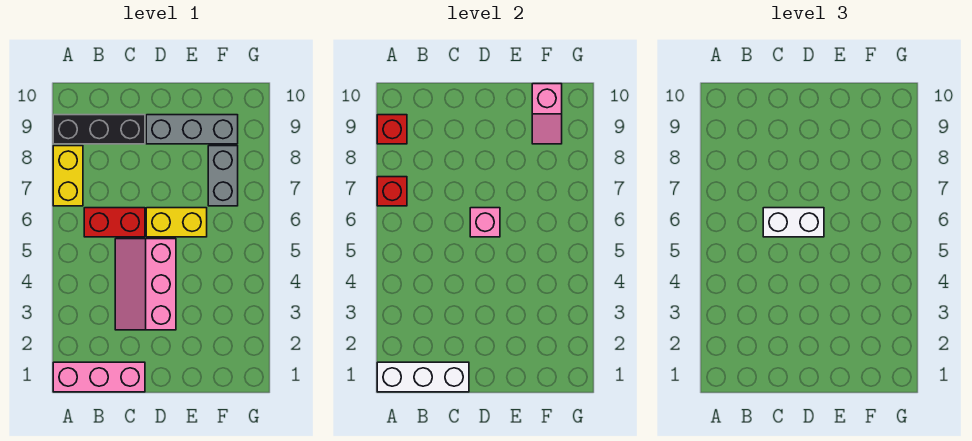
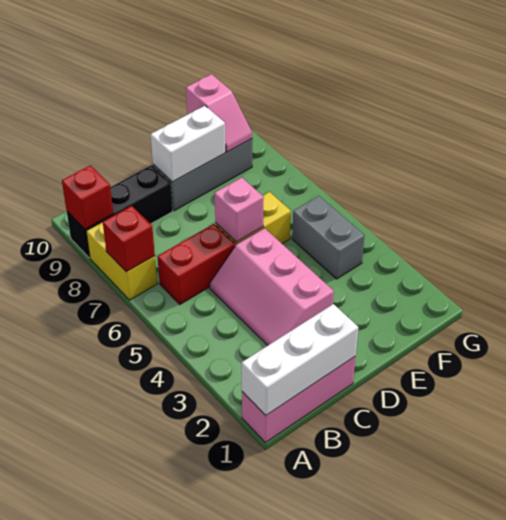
white brick C6:D6 level 3 -> white brick D9:E9 level 2
grey brick F7:F8 level 1 -> grey brick F4:F5 level 1

